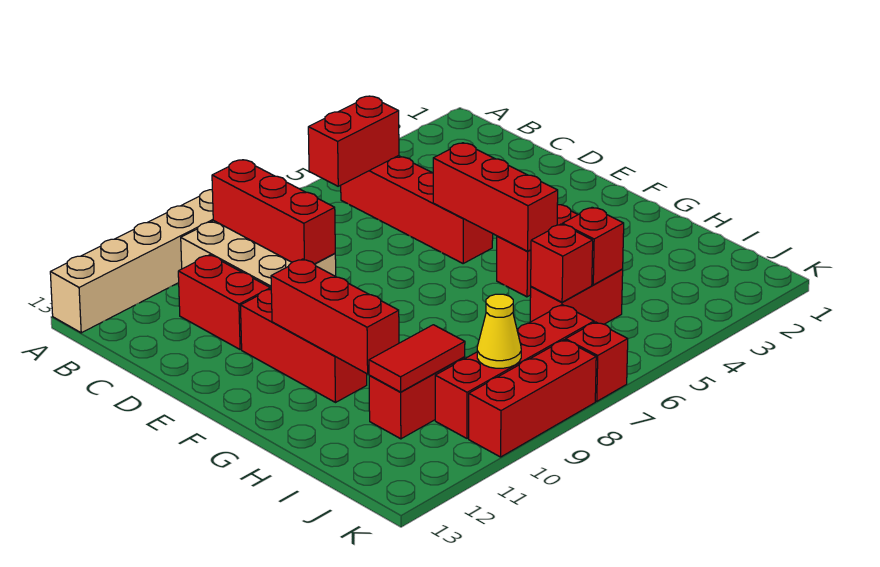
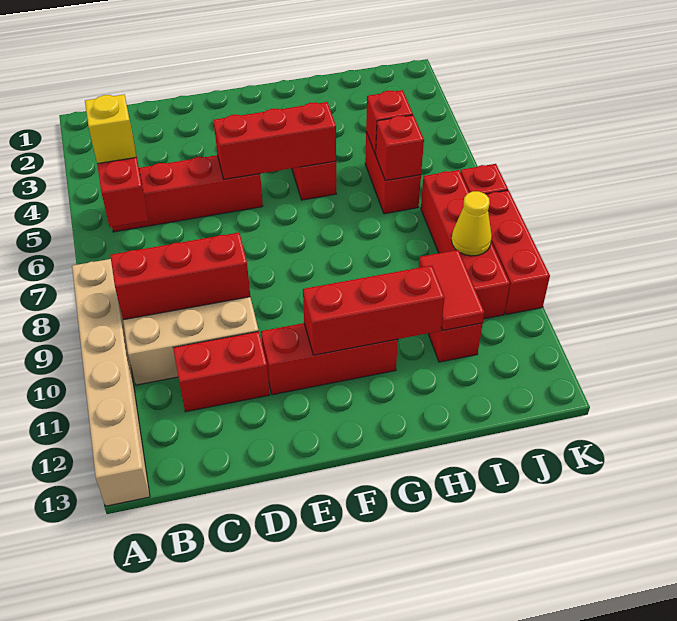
none -> yellow brick B5 level 3

